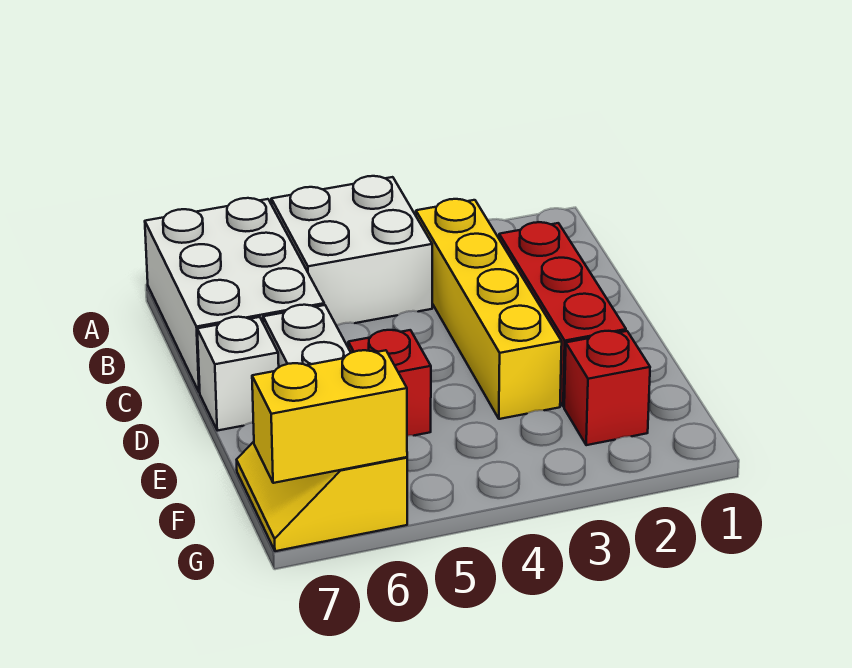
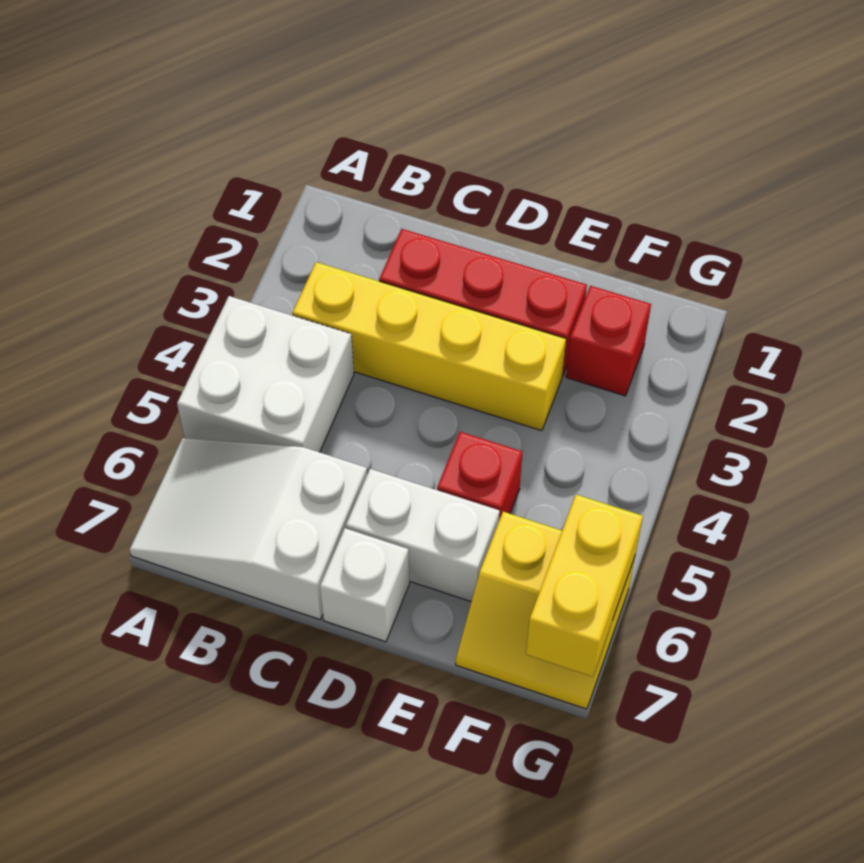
white brick A6:C7 level 1 -> white slope A6:C7 level 1 top C

